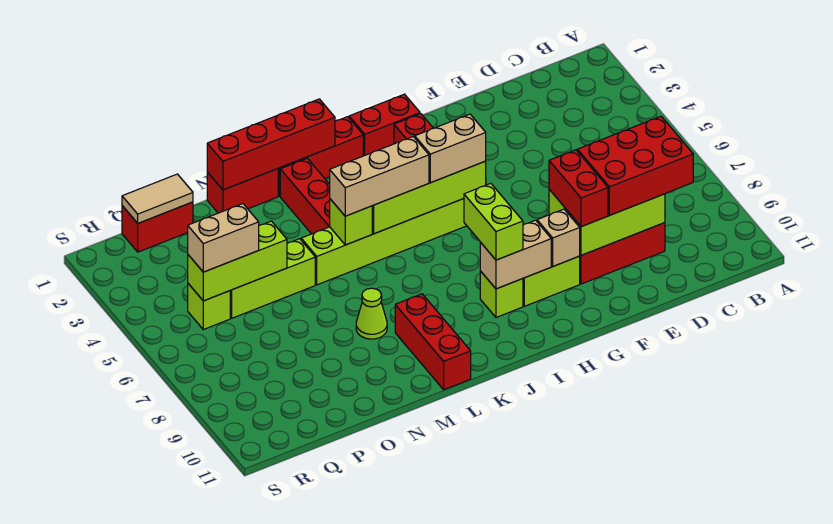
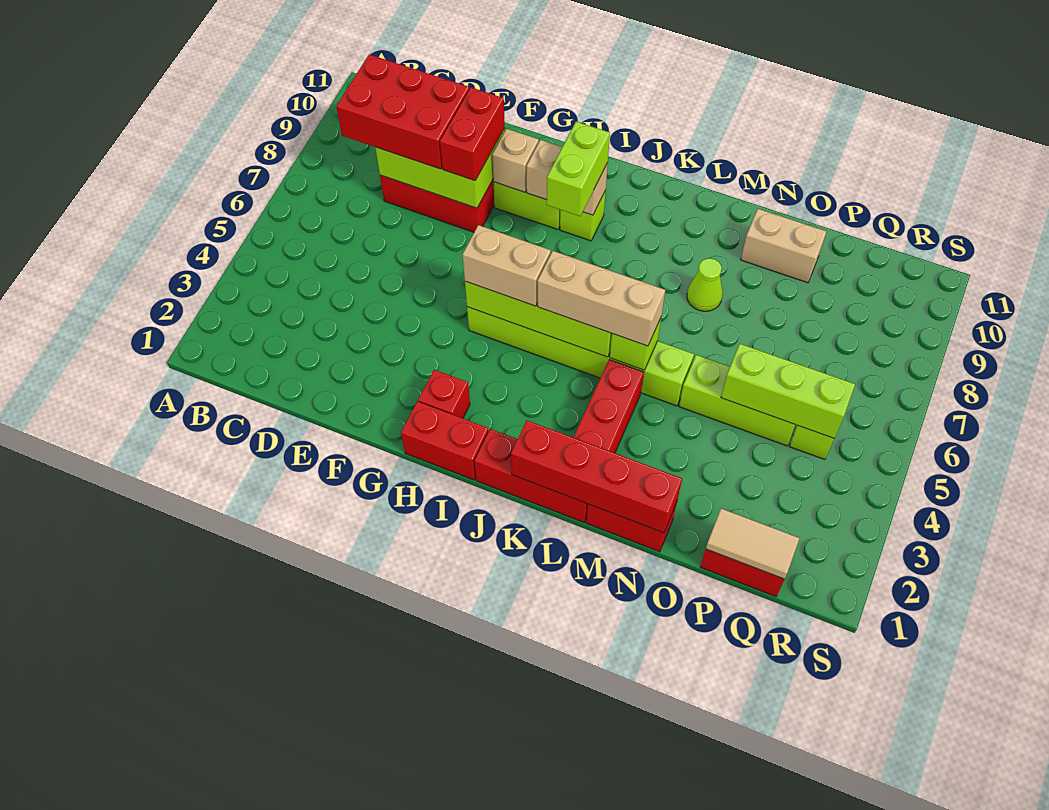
red brick L9:L11 level 1 -> none
tan brick P5:Q5 level 3 -> tan brick N10:O10 level 1

